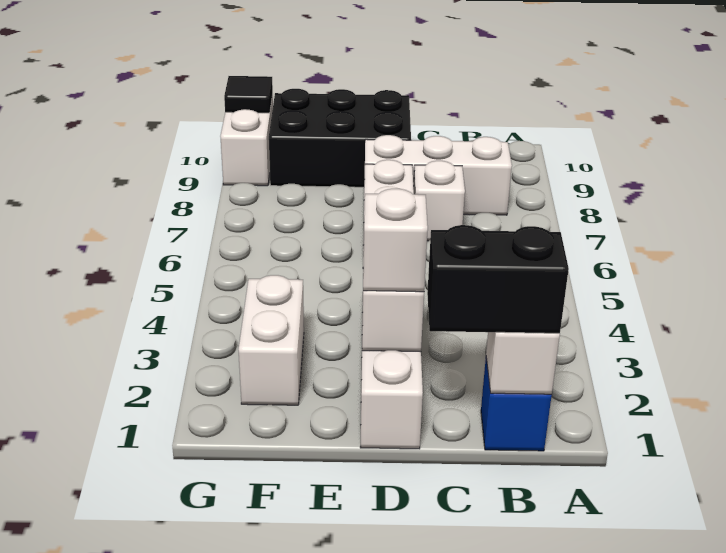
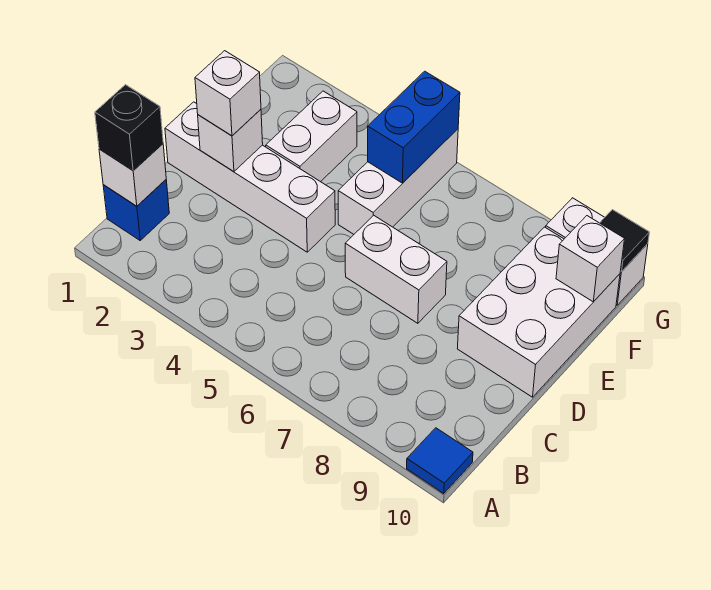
none -> blue tile A10 level 1
black brick B1:C1 level 3 -> black brick B1 level 3
white brick B8:D8 level 1 -> white brick E5:G5 level 1
white brick C7 level 1 -> white brick F10 level 2
black brick D9:F10 level 1 -> white brick D9:F10 level 1
white brick F2:F3 level 1 -> white brick E3:F3 level 1
none -> blue brick F5:G5 level 2

